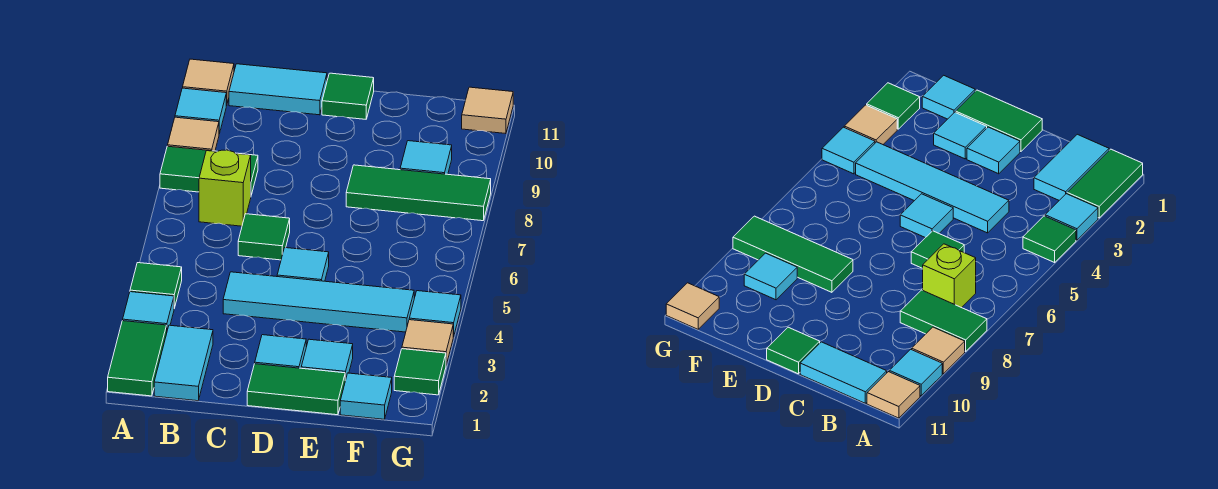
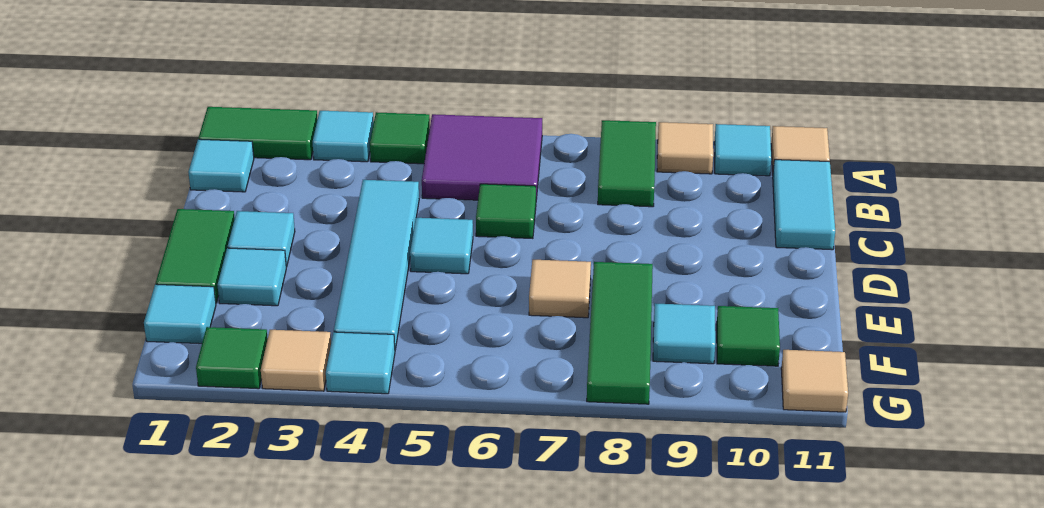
none -> purple tile A5:B6 level 1
cyan tile B1:B2 level 1 -> cyan tile B1 level 1
lime brick B7 level 1 -> none
green tile D11 level 1 -> green tile F10 level 1
none -> tan tile E7 level 1

